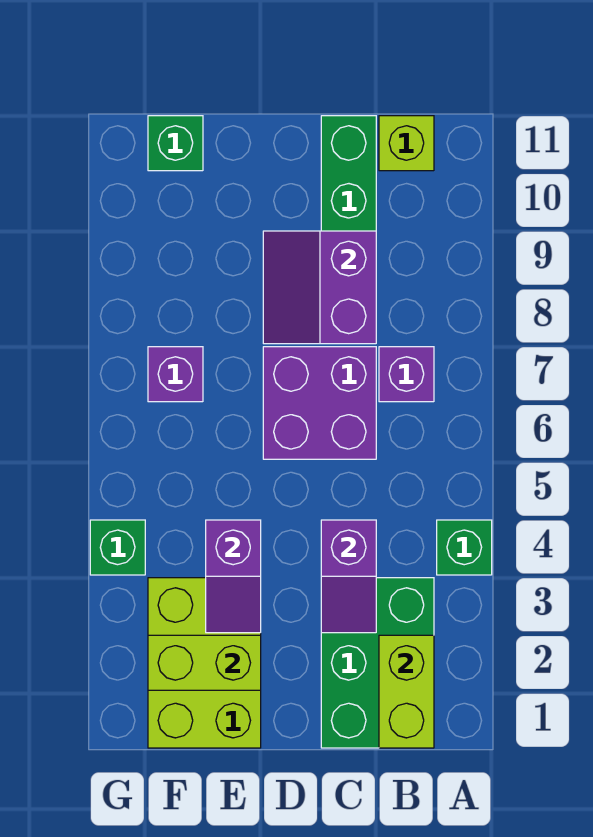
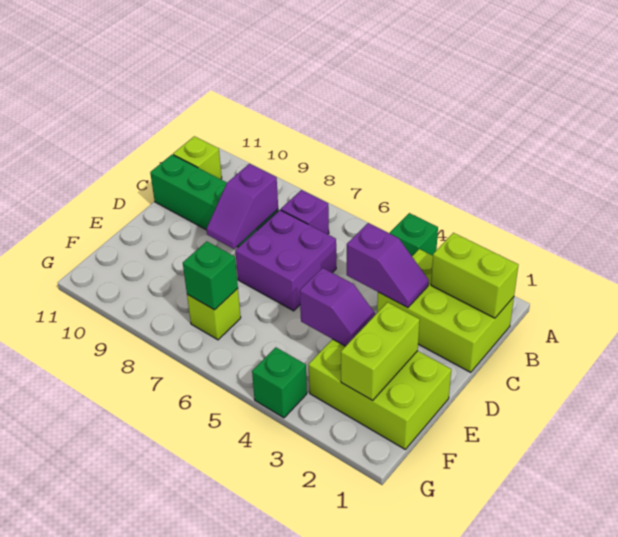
green brick B1:C3 level 1 -> lime brick B1:C3 level 1
purple slope C8:D9 level 2 top C -> purple slope C8:D8 level 2 top C
purple brick F7 level 1 -> lime brick F7 level 1
green brick F11 level 1 -> green brick F7 level 2

